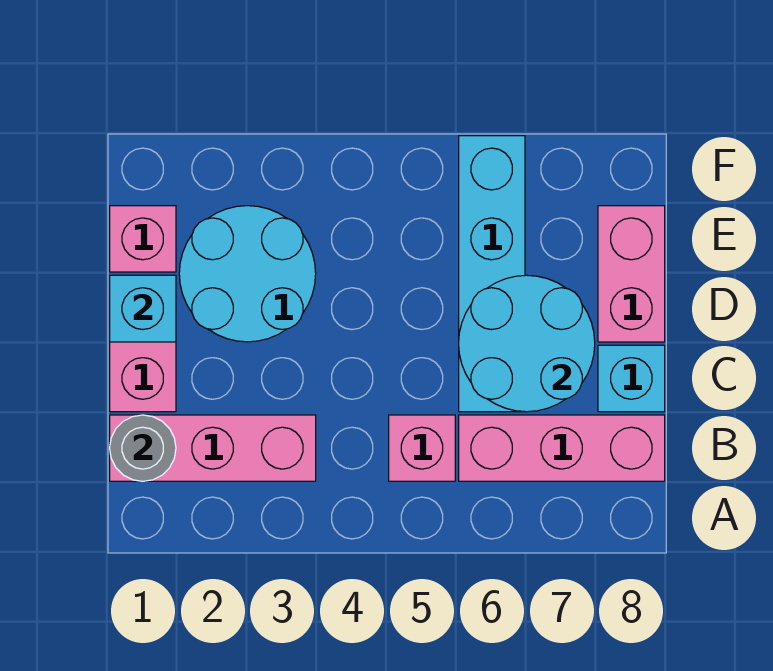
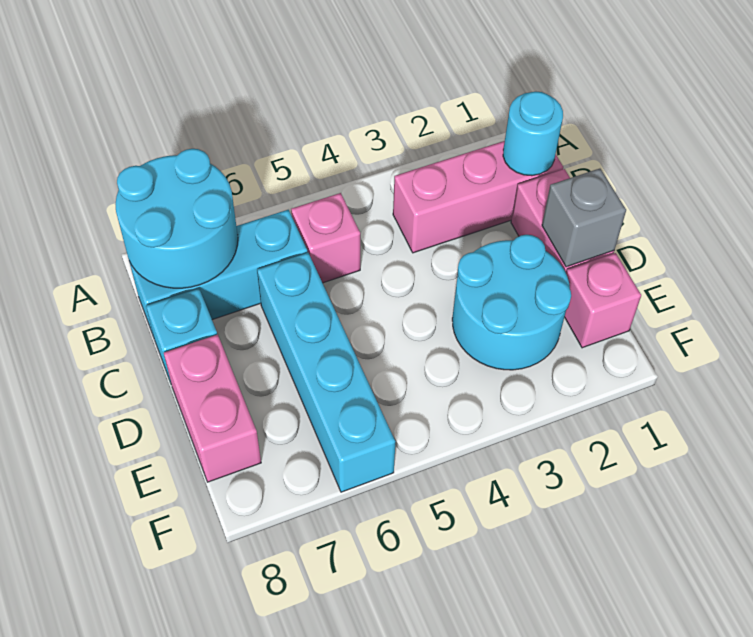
grey round brick B1 level 2 -> cyan round brick B1 level 2
pink brick B6:B8 level 1 -> cyan brick B6:B8 level 1
cyan round brick C6:D7 level 2 -> cyan round brick A7:B8 level 2
cyan brick D1 level 2 -> grey brick D1 level 2

